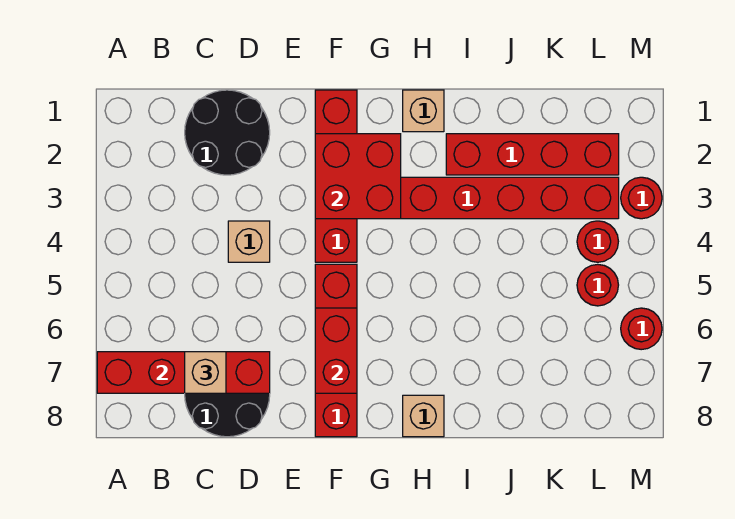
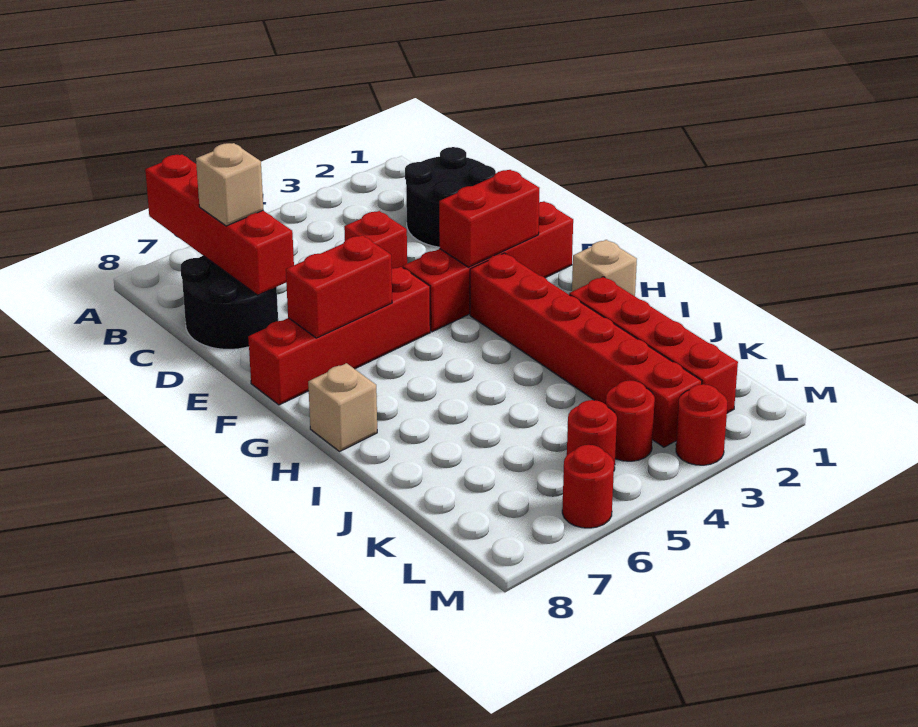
tan brick D4 level 1 -> red brick D4 level 1
red brick F2:G3 level 2 -> red brick F2:F3 level 2

